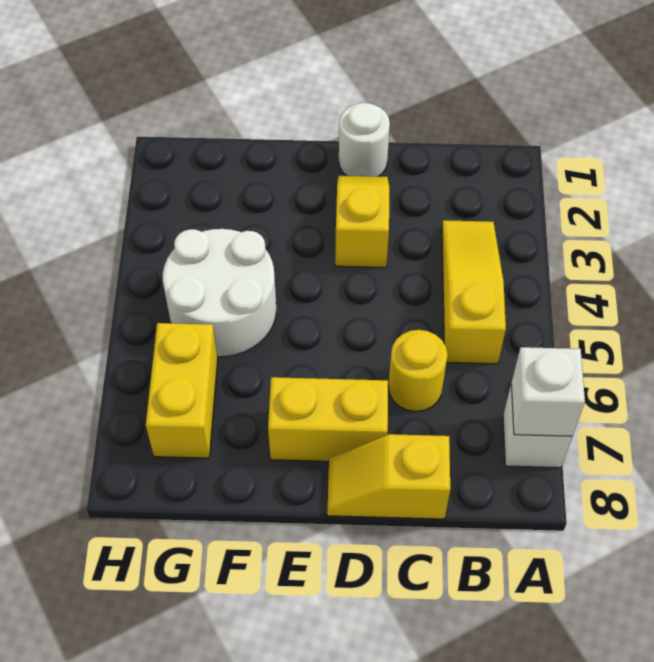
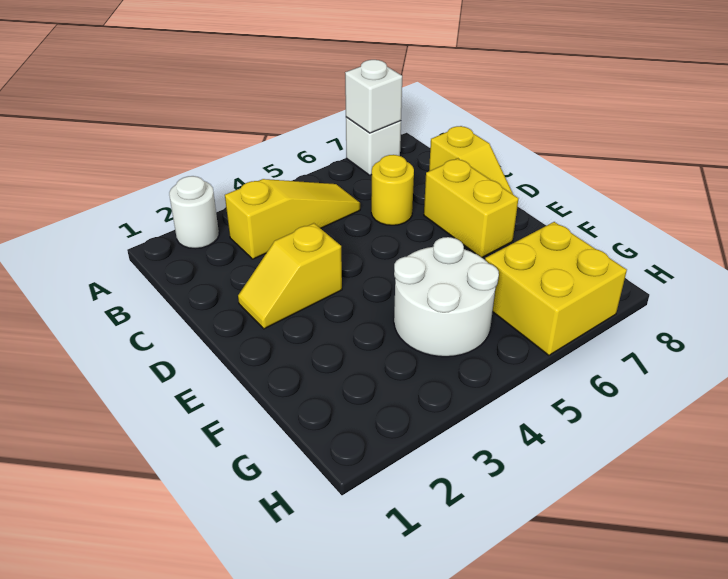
yellow slope B3:B5 level 1 top 5 -> yellow slope B3:B5 level 1 top 3
white round brick D1 level 1 -> white round brick A2 level 1
yellow brick G6:G7 level 1 -> yellow brick G6:H7 level 1

